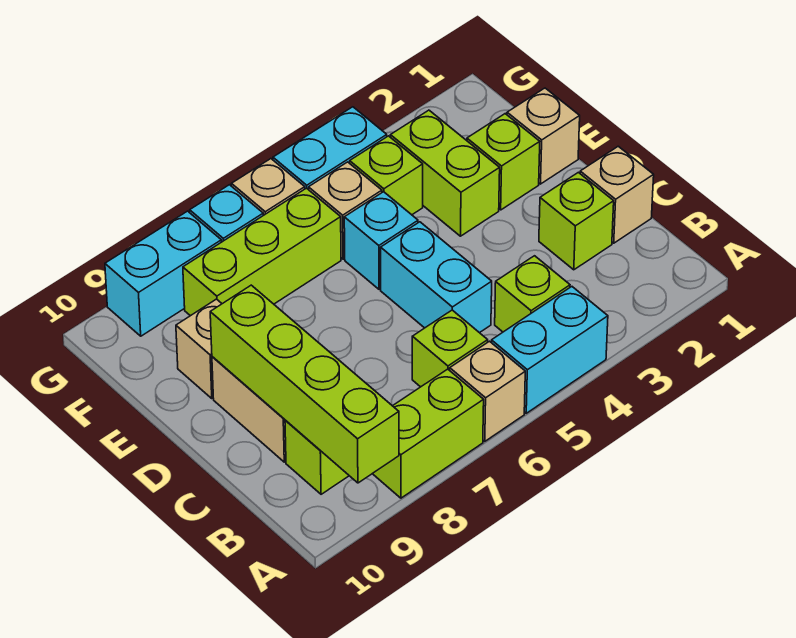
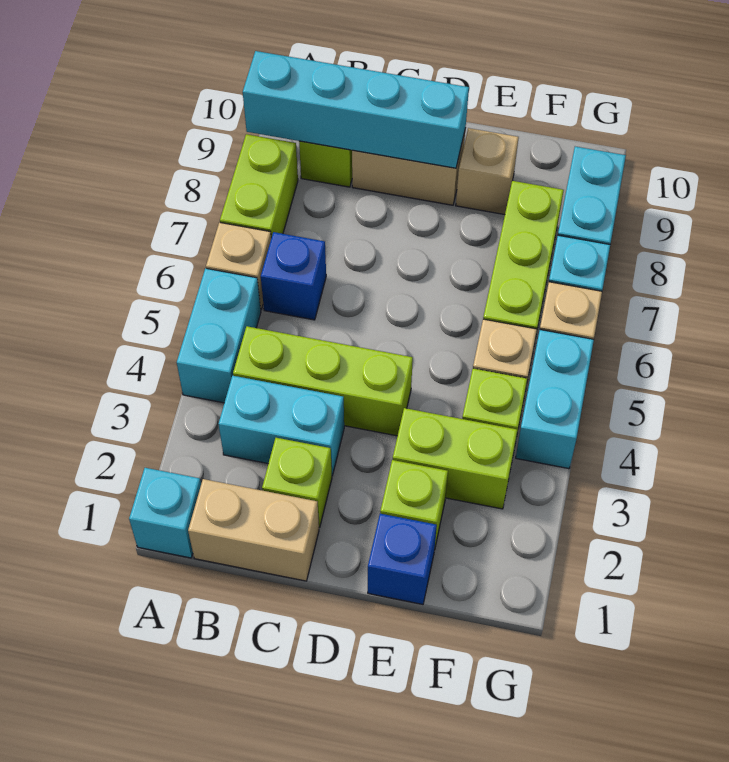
lime brick A9:D9 level 2 -> cyan brick A9:D9 level 2
lime brick B4 level 1 -> lime brick B4:D4 level 1
lime brick B6 level 1 -> blue brick B6 level 1
tan brick C1 level 1 -> tan brick B1:C1 level 1
cyan brick C5:D5 level 1 -> cyan brick B3:C3 level 1
tan brick E1 level 1 -> blue brick E1 level 1
cyan brick E5 level 1 -> cyan brick A1 level 1

